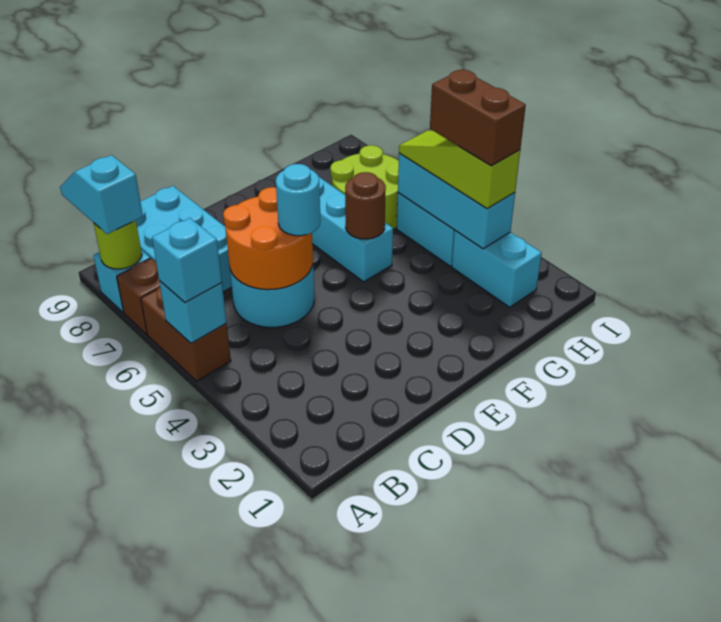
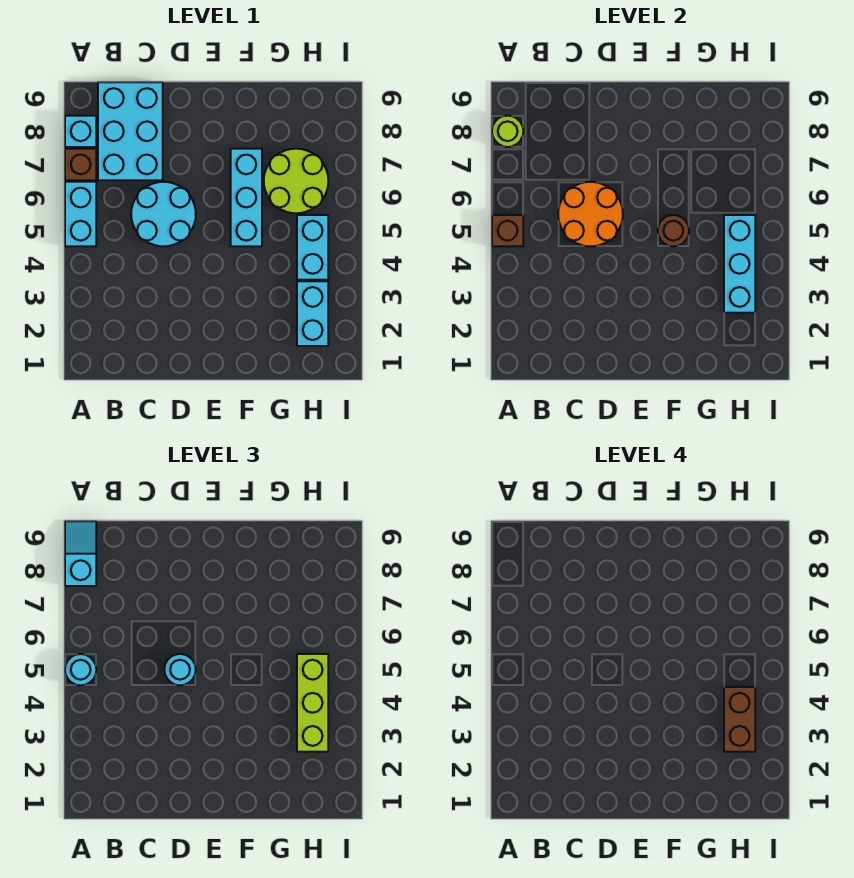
brown brick A5:A6 level 1 -> cyan brick A5:A6 level 1
cyan brick A5 level 2 -> brown brick A5 level 2
cyan brick A5 level 3 -> cyan round brick A5 level 3
lime slope H3:H5 level 3 top 3 -> lime brick H3:H5 level 3

